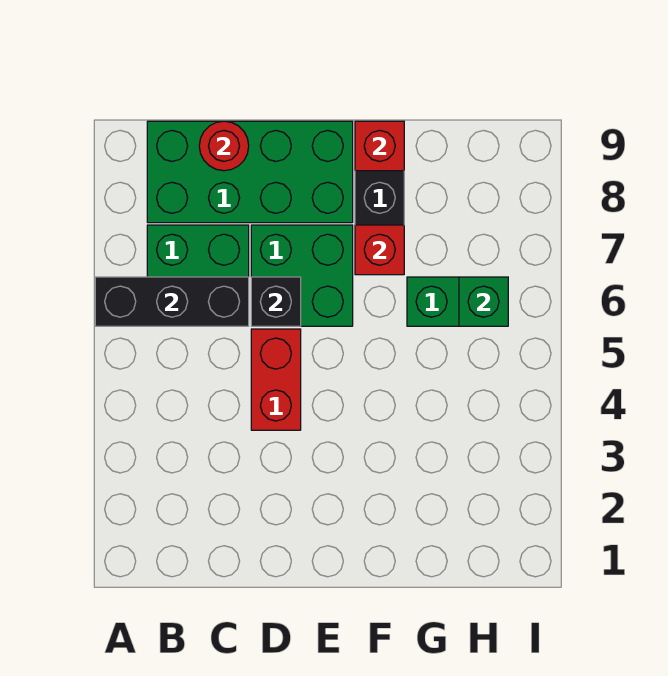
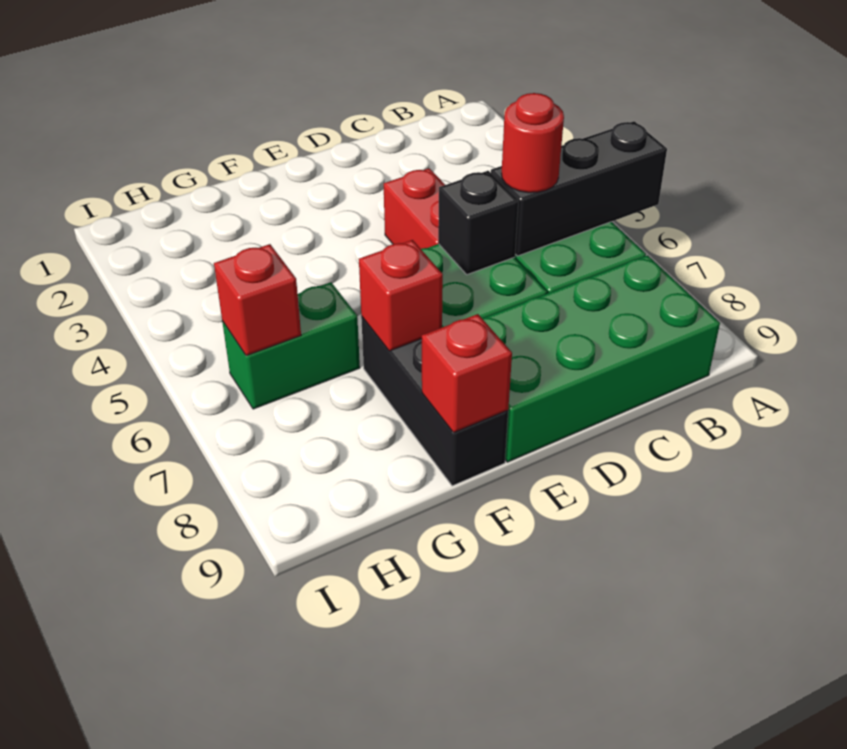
red round brick C9 level 2 -> red round brick C6 level 3
green brick H6 level 2 -> red brick H6 level 2

